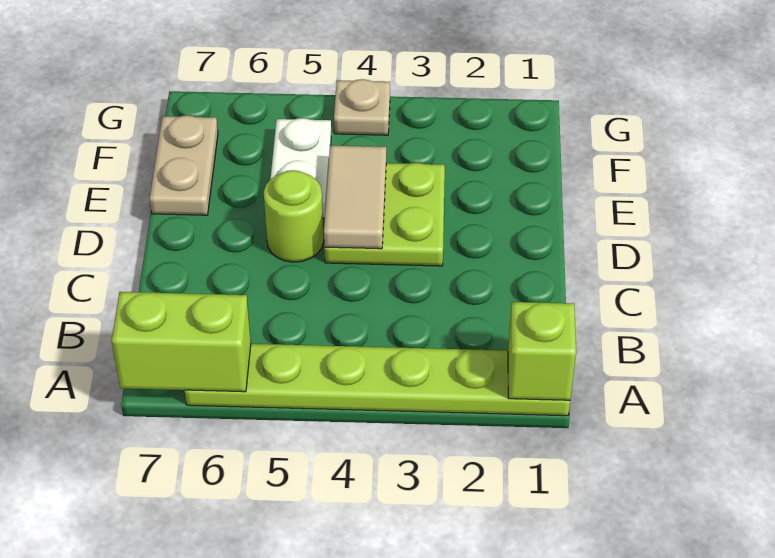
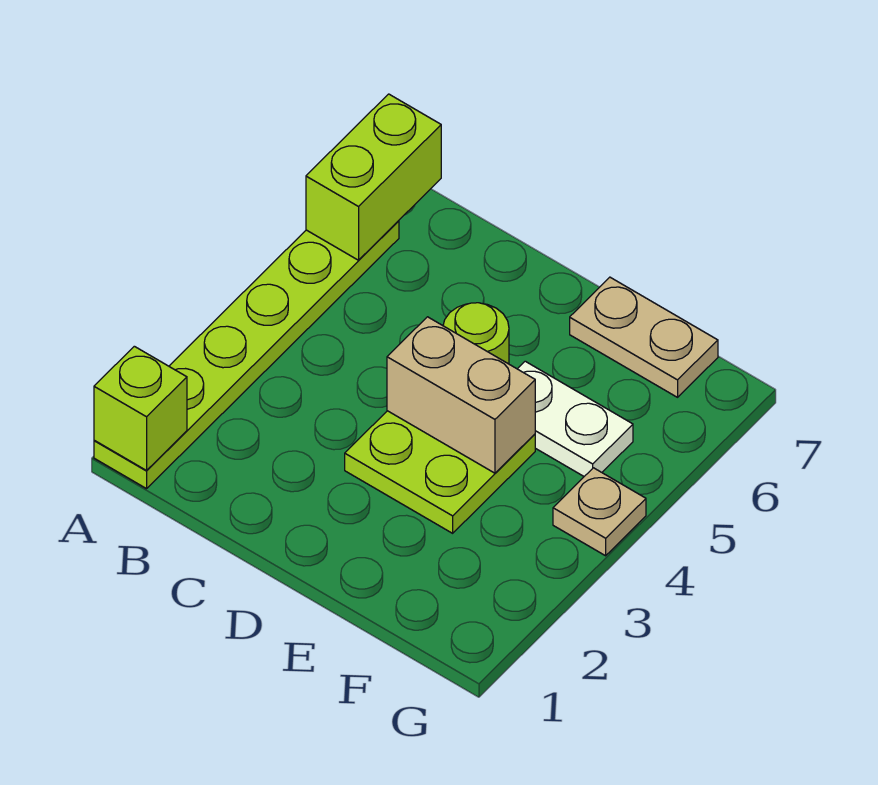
tan tile D4:E4 level 2 -> tan brick D4:E4 level 2

